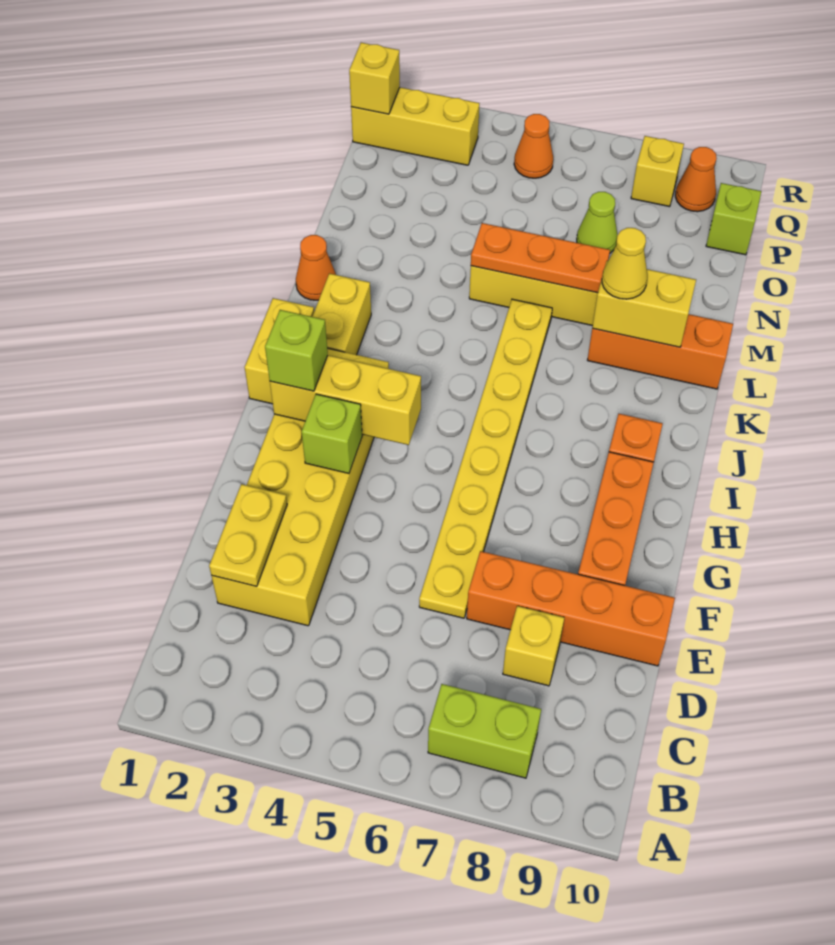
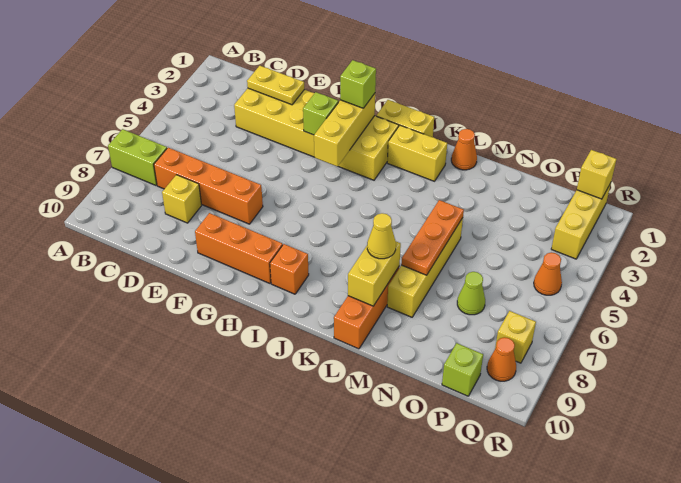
lime brick B7:B8 level 1 -> lime brick A7:B7 level 1
yellow plate E6:L6 level 1 -> none
orange brick E7:E10 level 1 -> orange brick C7:F7 level 1

